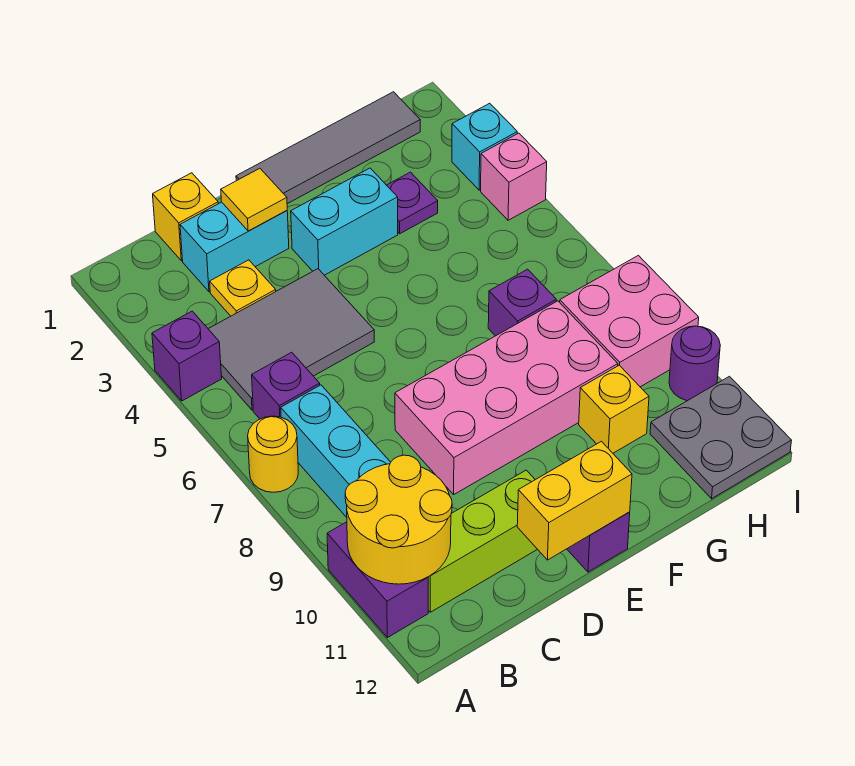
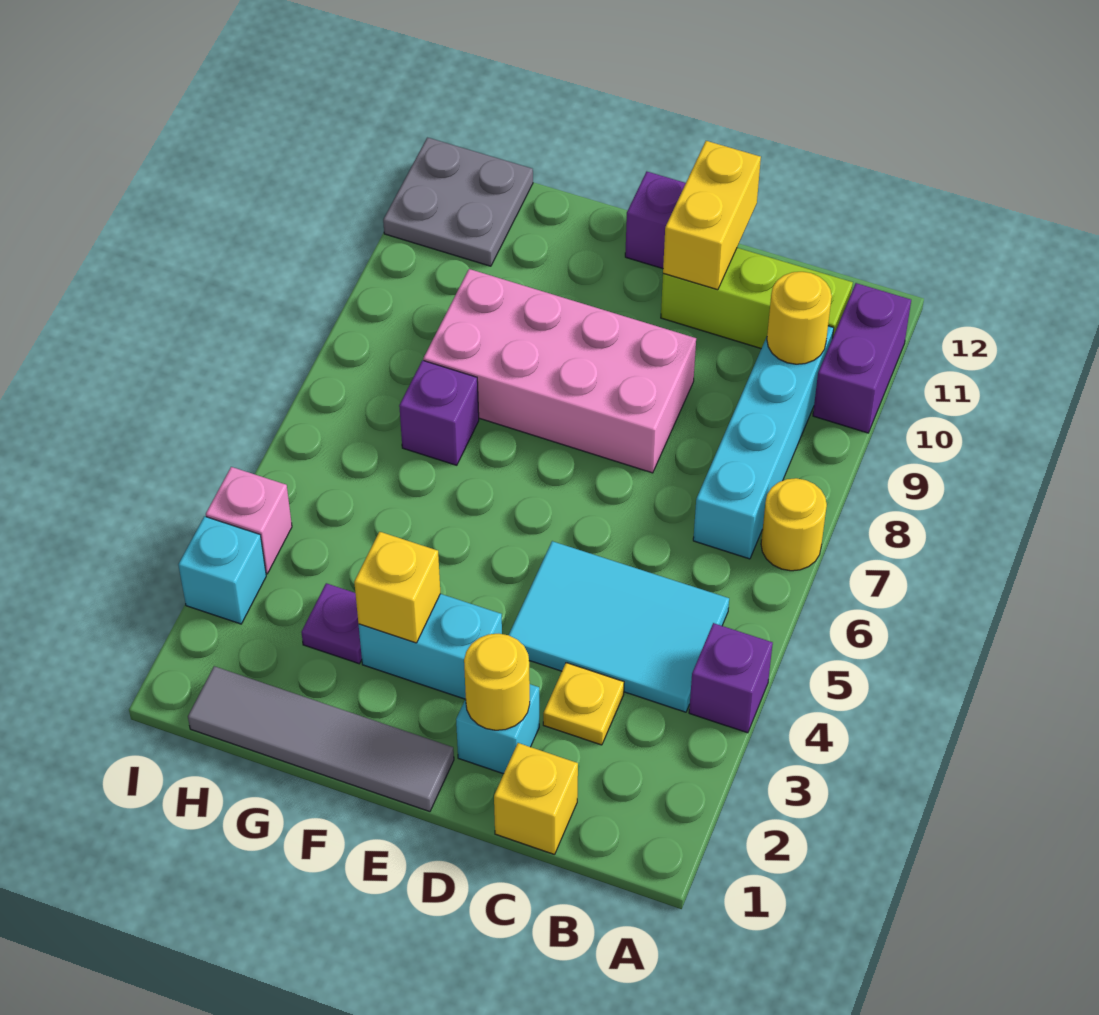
yellow round brick A10:B11 level 2 -> yellow round brick B10 level 2
grey tile B4:D5 level 1 -> cyan tile B4:D5 level 1
purple brick B6 level 1 -> none
cyan brick C2:D2 level 1 -> cyan brick D2 level 1
yellow tile D2 level 2 -> yellow round brick D2 level 2
yellow brick D12:E12 level 2 -> yellow brick D11:D12 level 2
yellow brick G10 level 1 -> yellow brick F3 level 2
pink brick H8:I9 level 1 -> none
purple round brick I10 level 1 -> none

